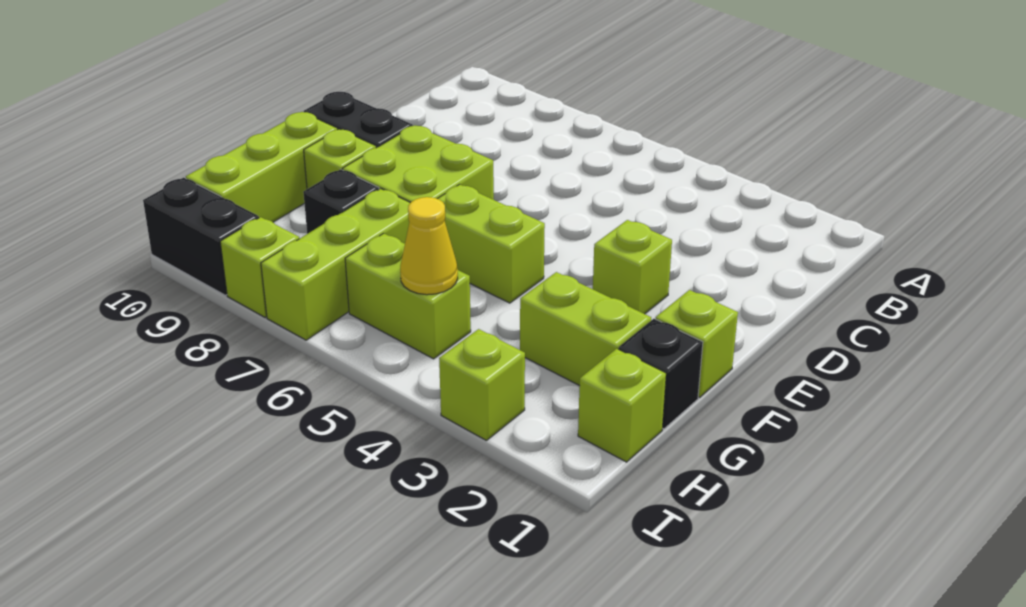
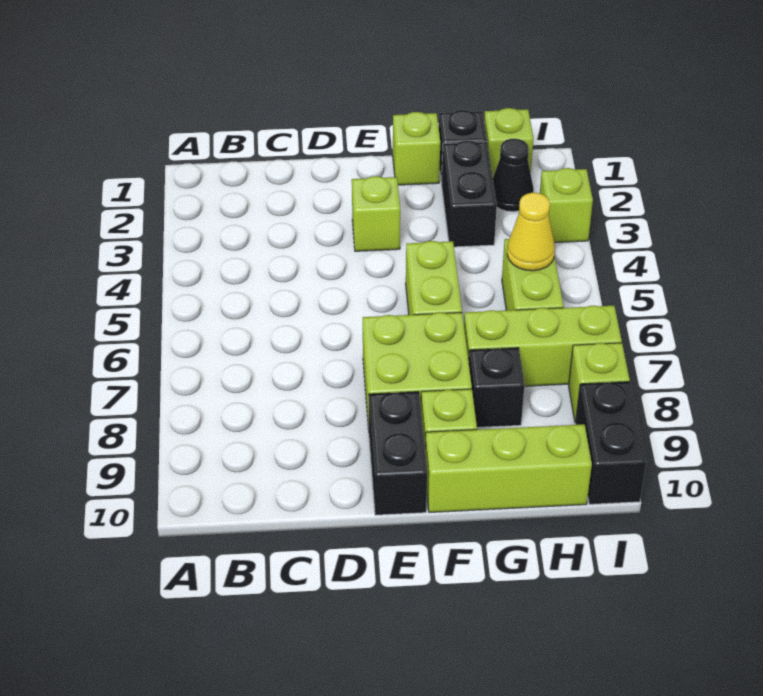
lime brick G2:G3 level 1 -> black brick G2:G3 level 1
none -> black cone H2 level 1

